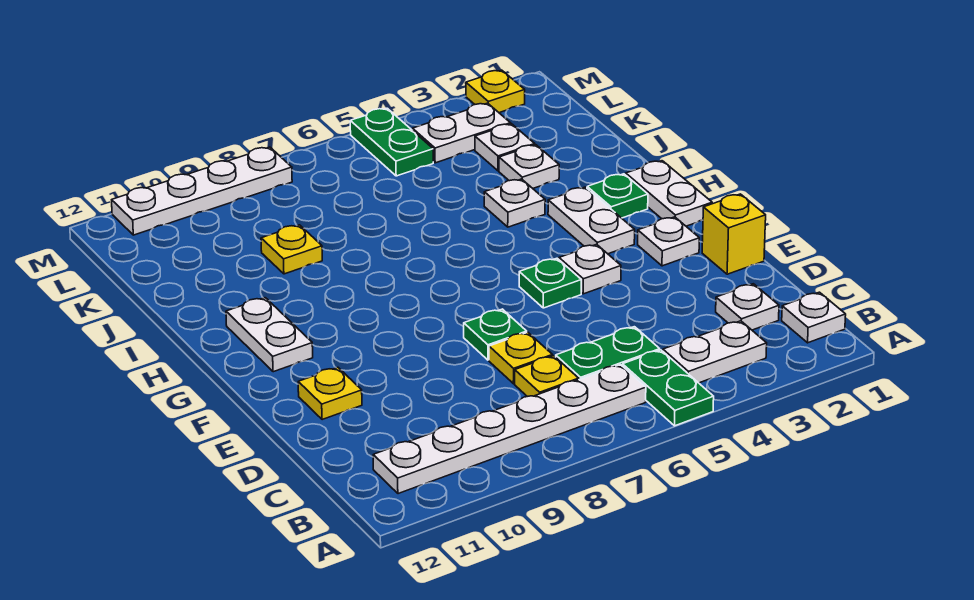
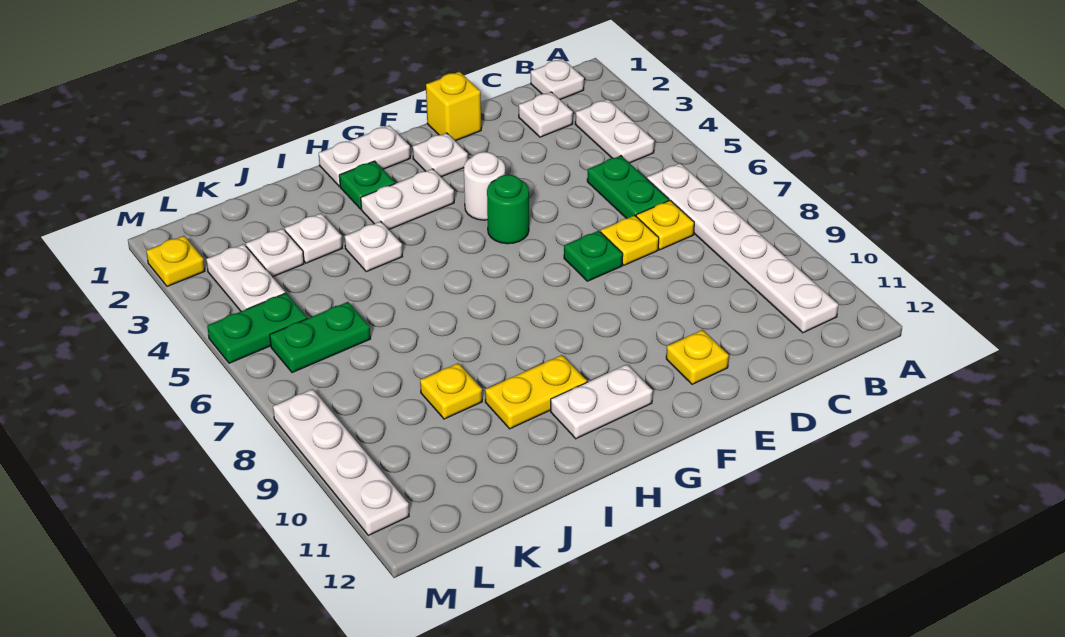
green plate A5:B5 level 1 -> green plate K6:L6 level 1
white plate F4 level 1 -> white round brick F4 level 1
green plate F5 level 1 -> green round brick F5 level 1
none -> yellow plate H10:I10 level 1

